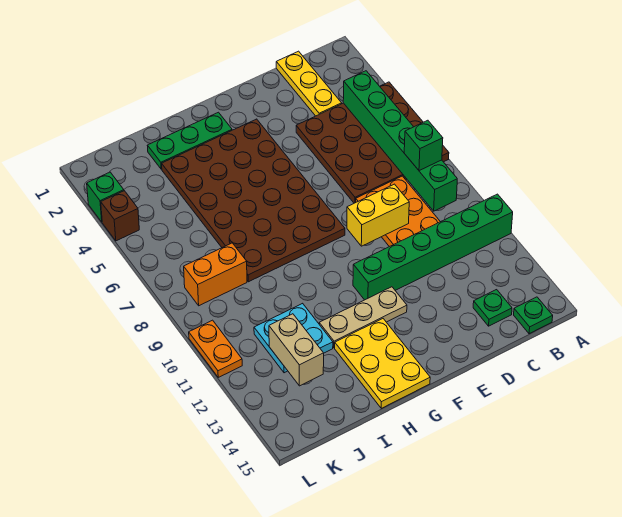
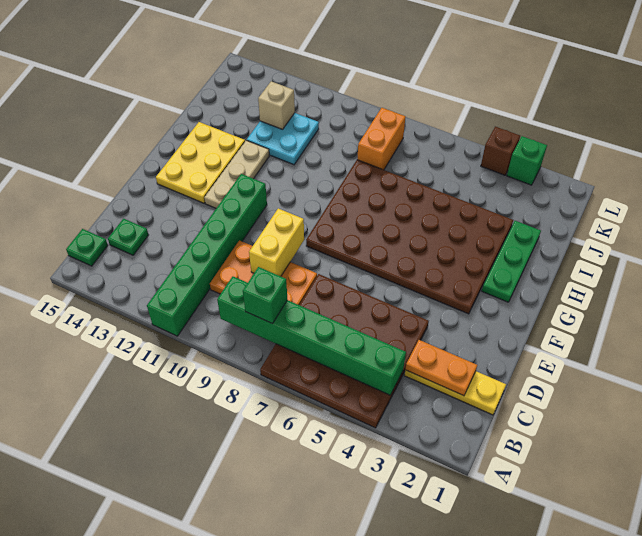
yellow plate G13:H15 level 1 -> yellow plate F13:H14 level 1
tan brick J12:J13 level 2 -> tan brick J12 level 2
orange plate L10:L11 level 1 -> orange plate C2:C3 level 2

